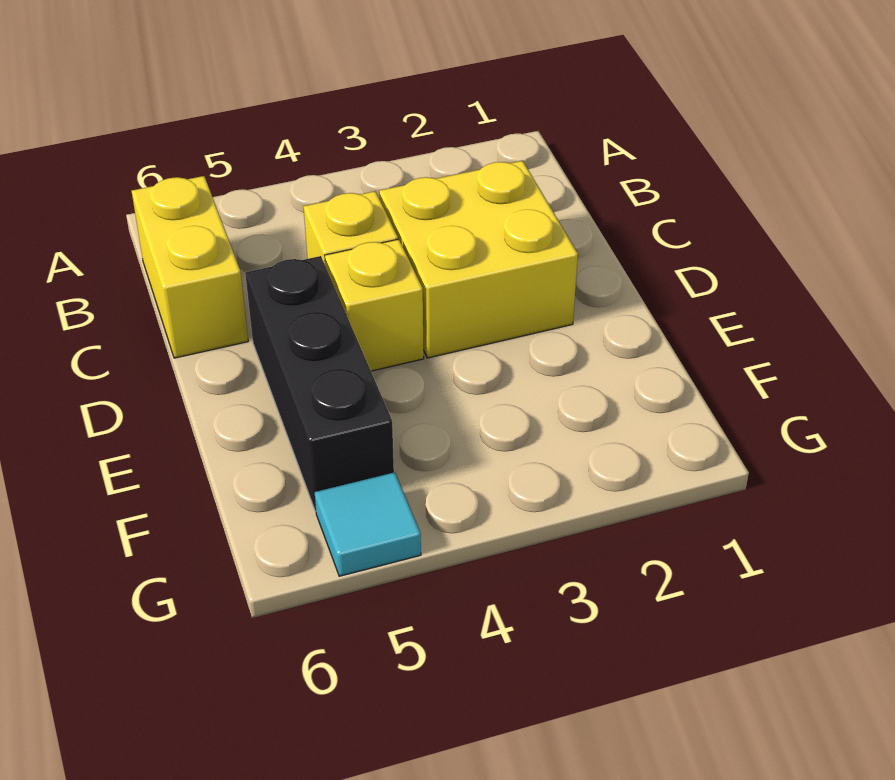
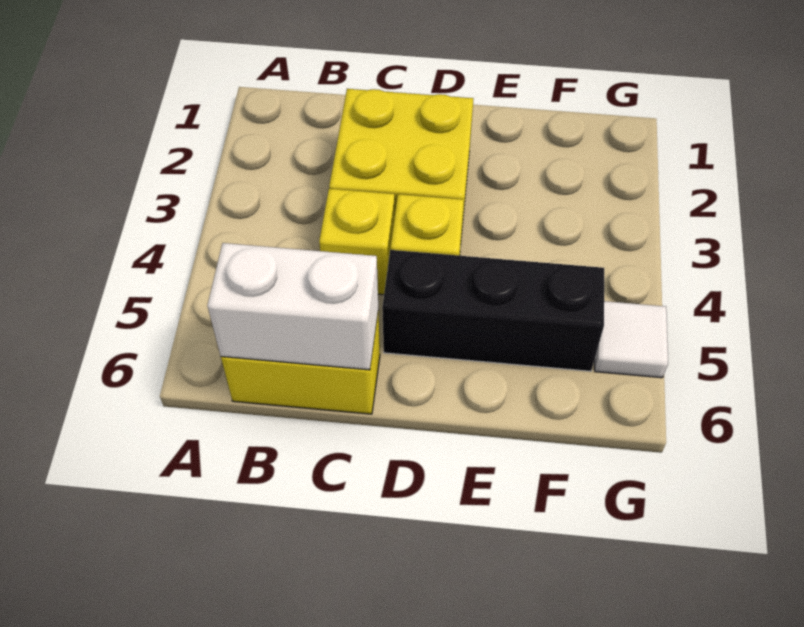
none -> white brick B6:C6 level 2
cyan tile G5 level 1 -> white tile G5 level 1

